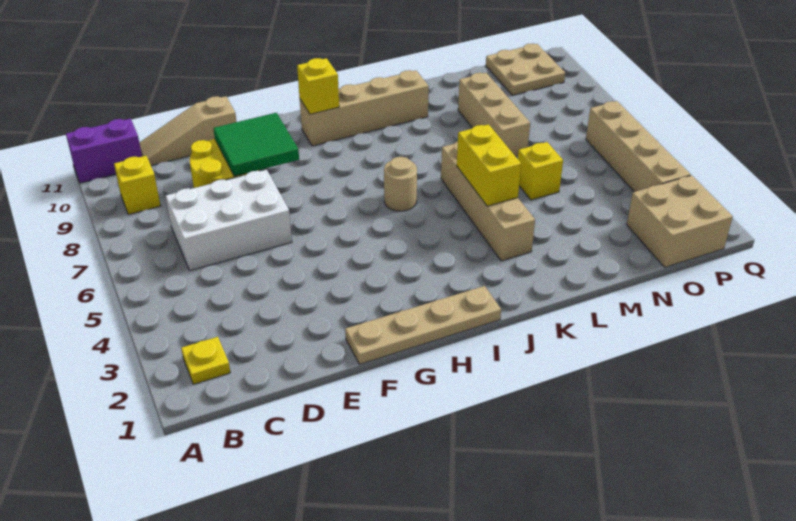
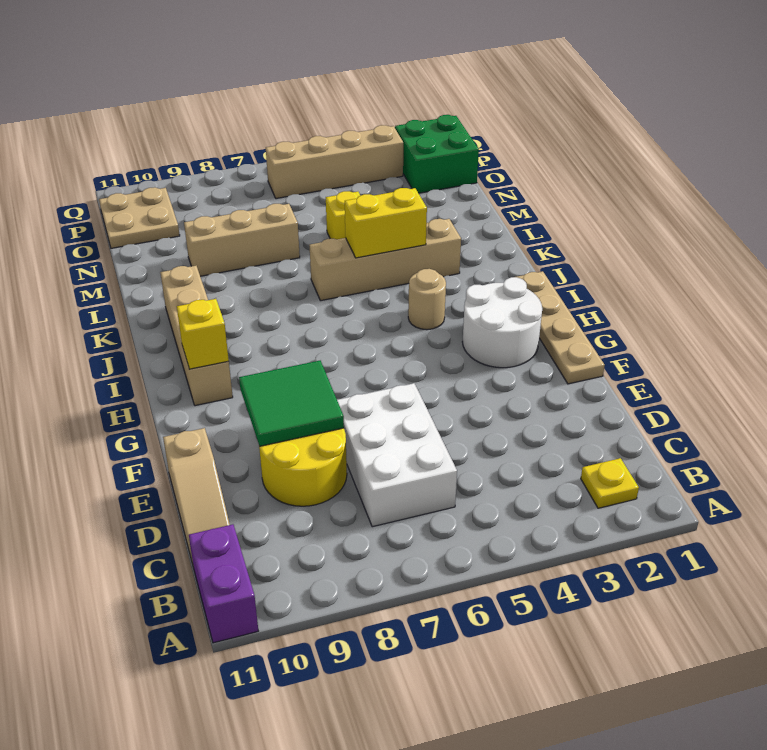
yellow brick B9 level 1 -> none
none -> white round brick G2:H3 level 1
tan round brick I6 level 1 -> tan round brick I4 level 1
tan brick O1:P2 level 1 -> green brick O1:P2 level 1

